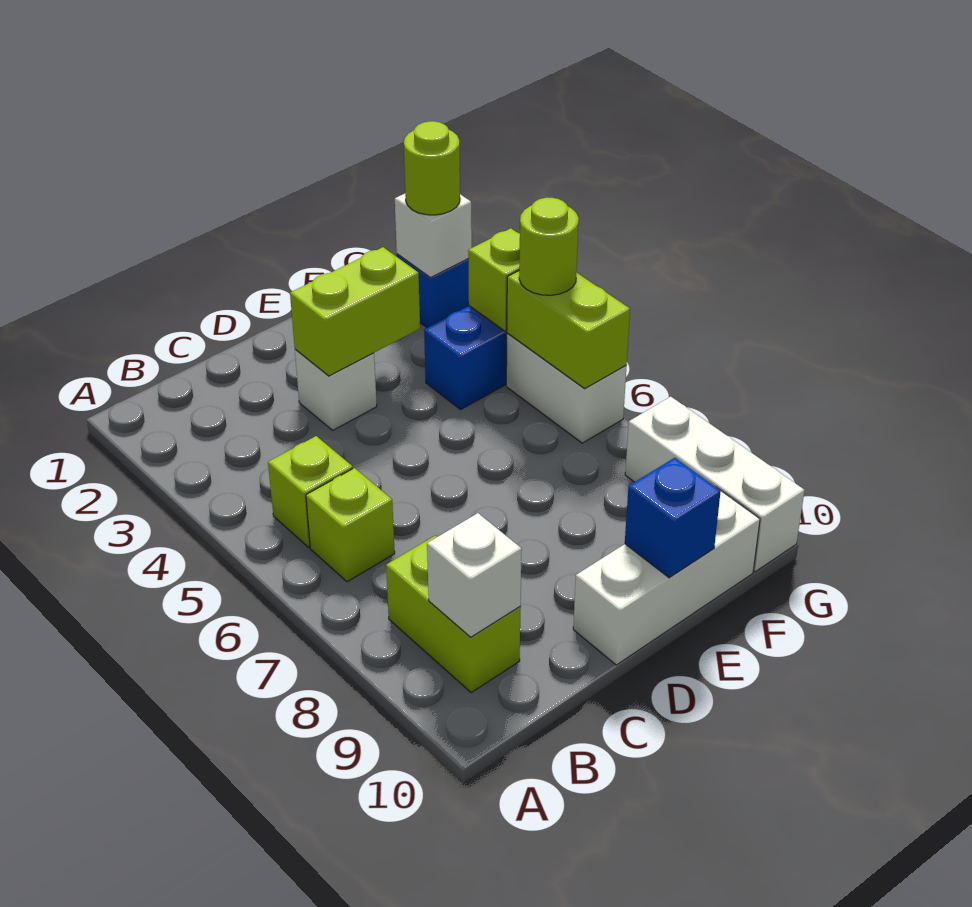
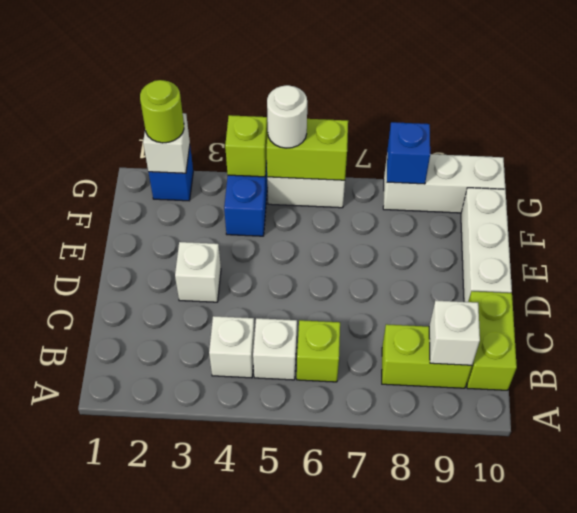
none -> white brick B4 level 1
lime brick B5 level 1 -> white brick B5 level 1
lime brick D3:E3 level 2 -> lime brick B10:C10 level 1
blue brick E10 level 2 -> blue brick G8 level 2
lime round brick G5 level 3 -> white round brick G5 level 3

